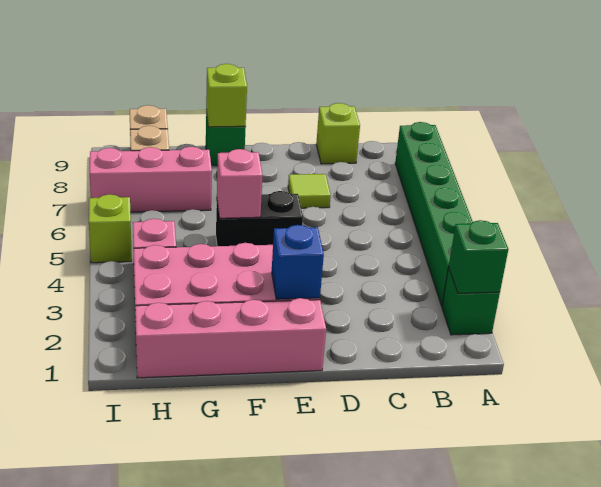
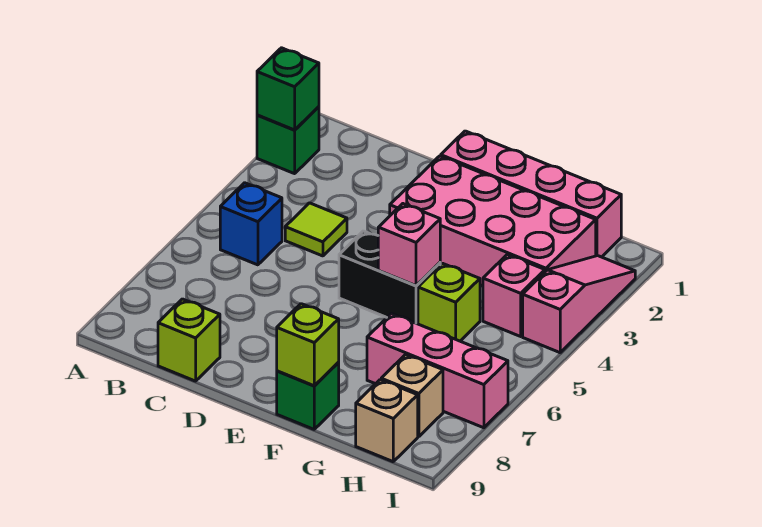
green brick A3:A8 level 1 -> none
lime tile D7 level 1 -> lime tile C4 level 1
blue brick E2 level 2 -> blue brick B5 level 1
none -> pink slope I2:I4 level 1 top 4
lime brick I5 level 1 -> lime brick G5 level 1

